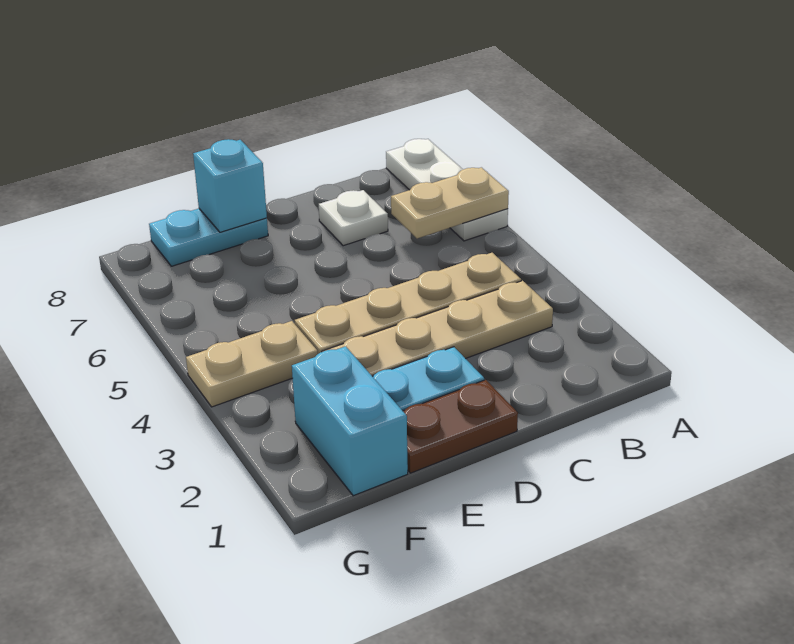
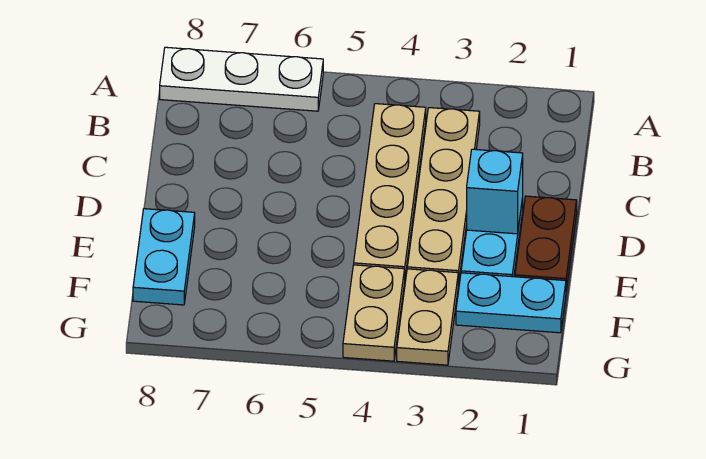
tan plate A6:B6 level 2 -> tan plate F3:G3 level 1
white plate C7 level 1 -> none
cyan brick E8 level 2 -> cyan brick D2 level 2
cyan brick F1:F2 level 1 -> cyan plate F1:F2 level 1

